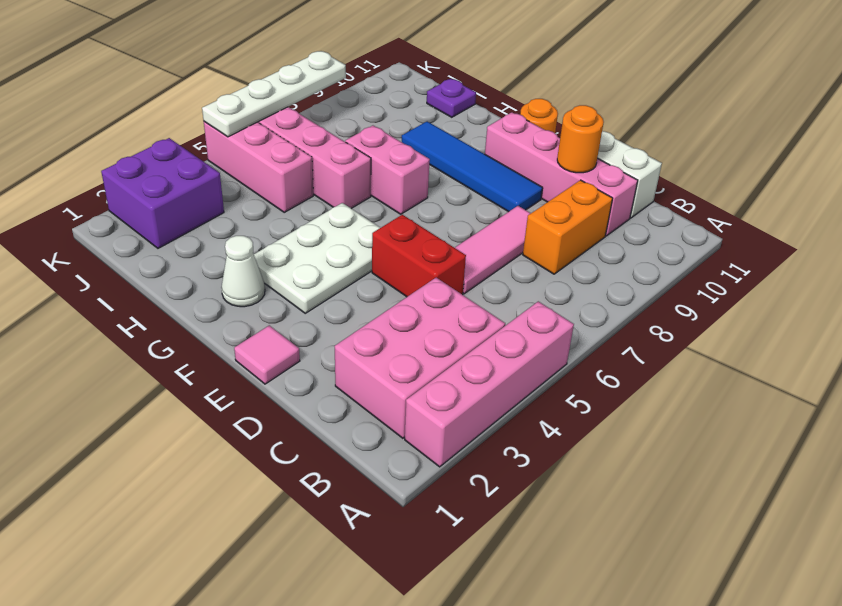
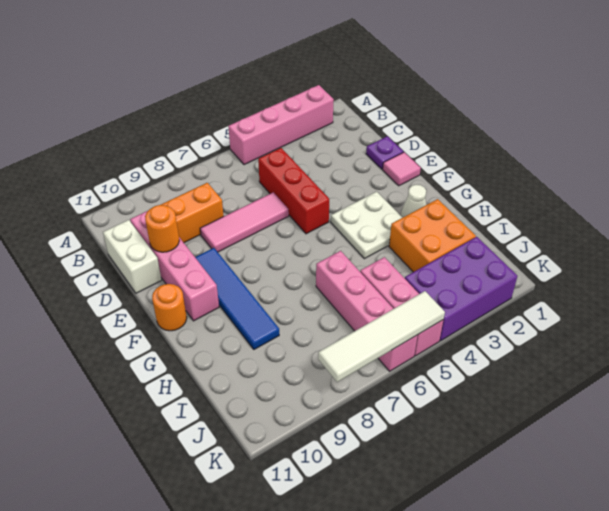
pink brick B2:C4 level 1 -> none
red brick D5:E5 level 1 -> red brick C5:E5 level 1
white plate F3:G5 level 1 -> white plate F3:G4 level 1
pink brick G7:H7 level 1 -> none
none -> orange brick H2:I3 level 1
purple plate I11 level 1 -> purple plate D1 level 1
purple brick J2:K3 level 1 -> purple brick J2:K4 level 1
white plate K5:K8 level 2 -> white tile K5:K8 level 2

